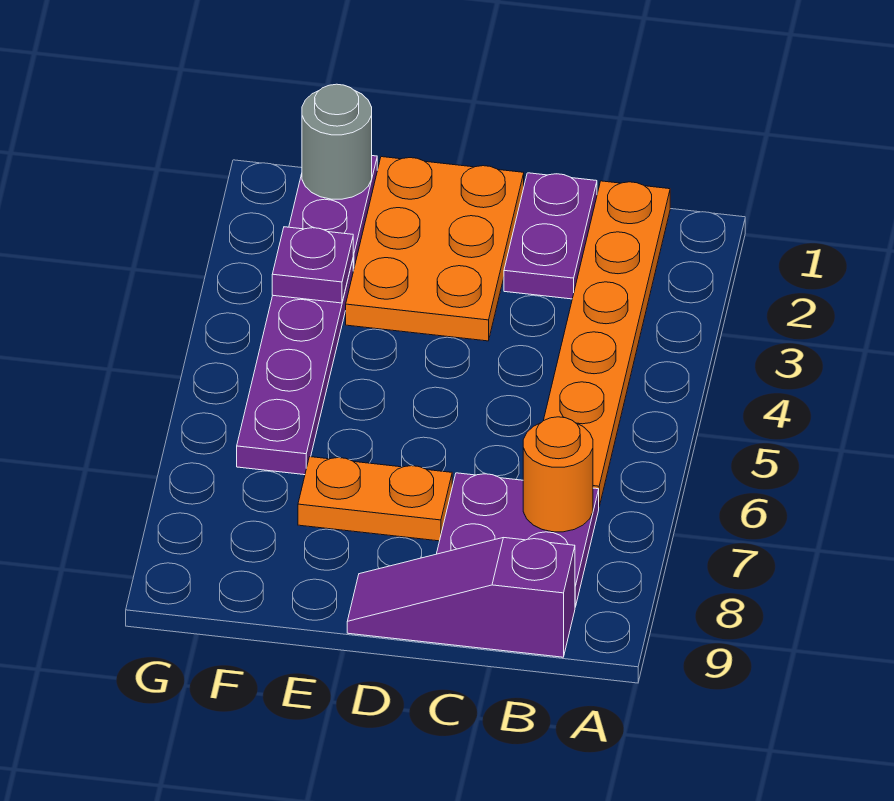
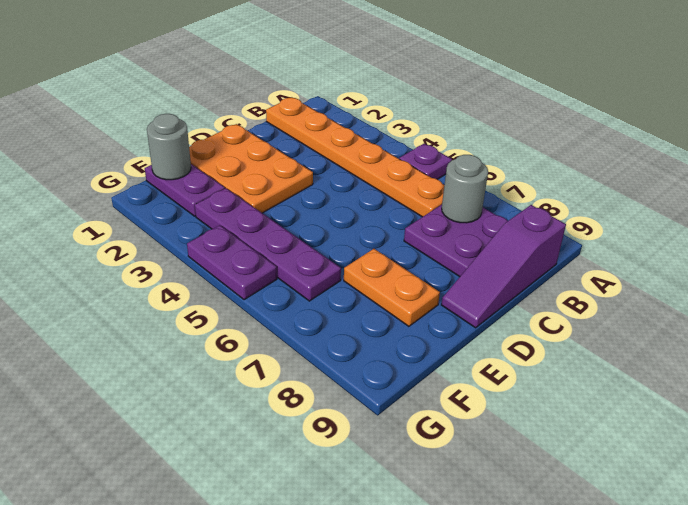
orange round brick B7 level 2 -> grey round brick B7 level 2
purple plate C1:C2 level 1 -> purple plate G4:G5 level 1
orange plate D7:E7 level 1 -> orange plate E7:E8 level 1
purple plate F3 level 2 -> purple plate A5 level 1

